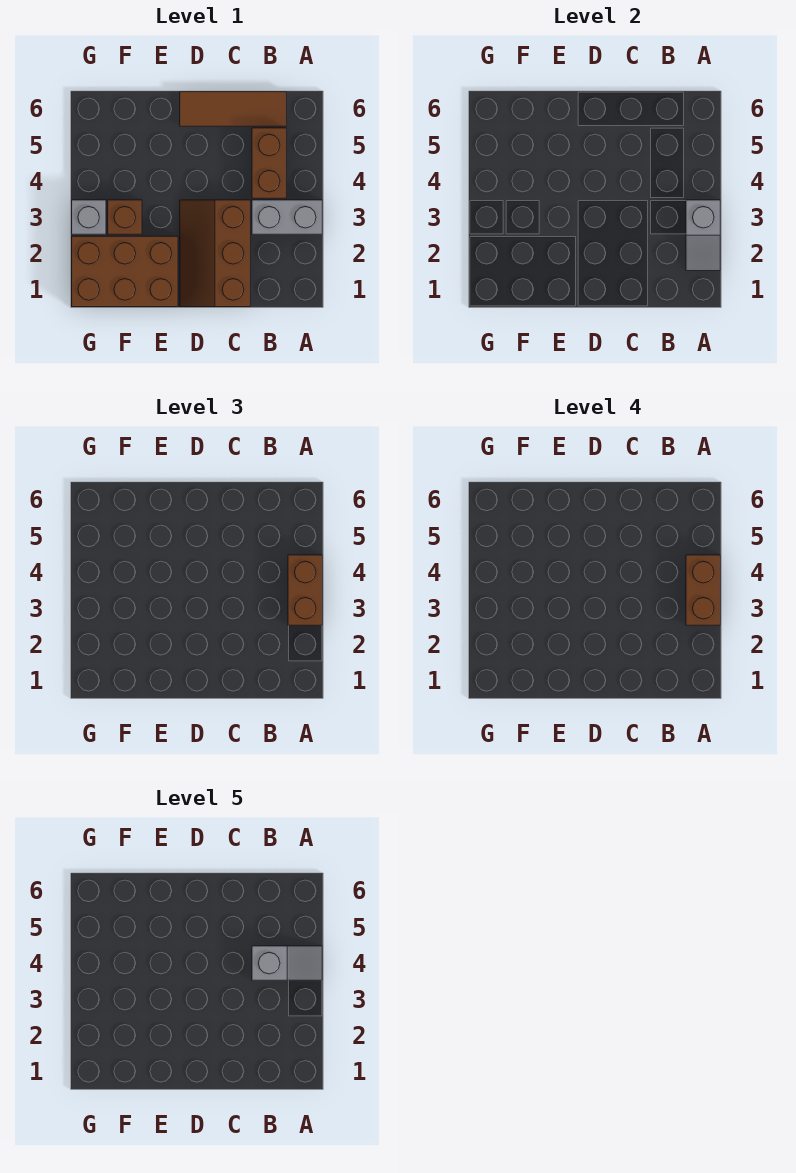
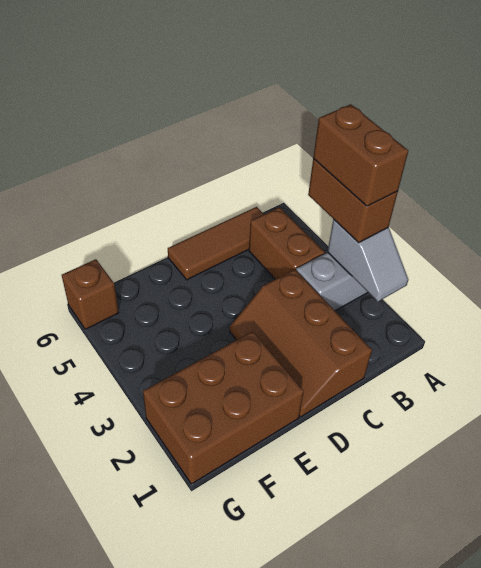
grey slope A4:B4 level 5 top B -> none
brown brick F3 level 1 -> brown brick G6 level 1
grey brick G3 level 1 -> none

